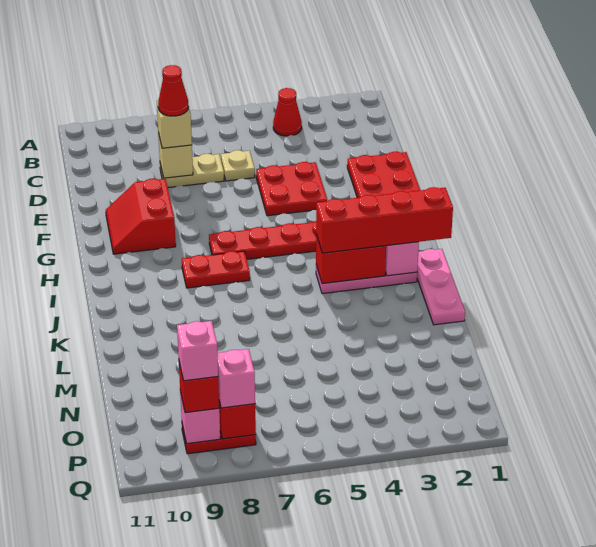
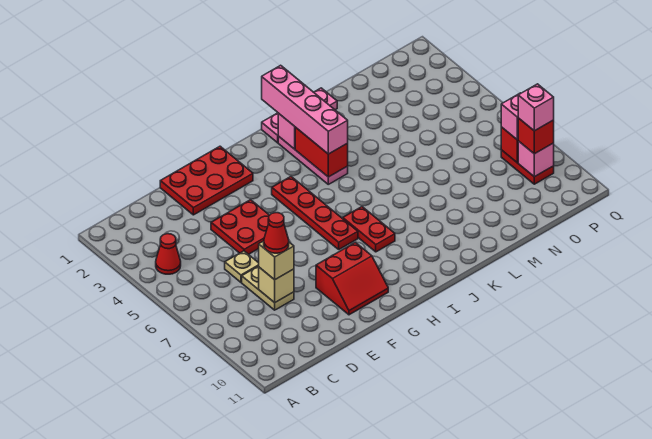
red brick J1:J4 level 3 -> pink brick J1:J4 level 3

